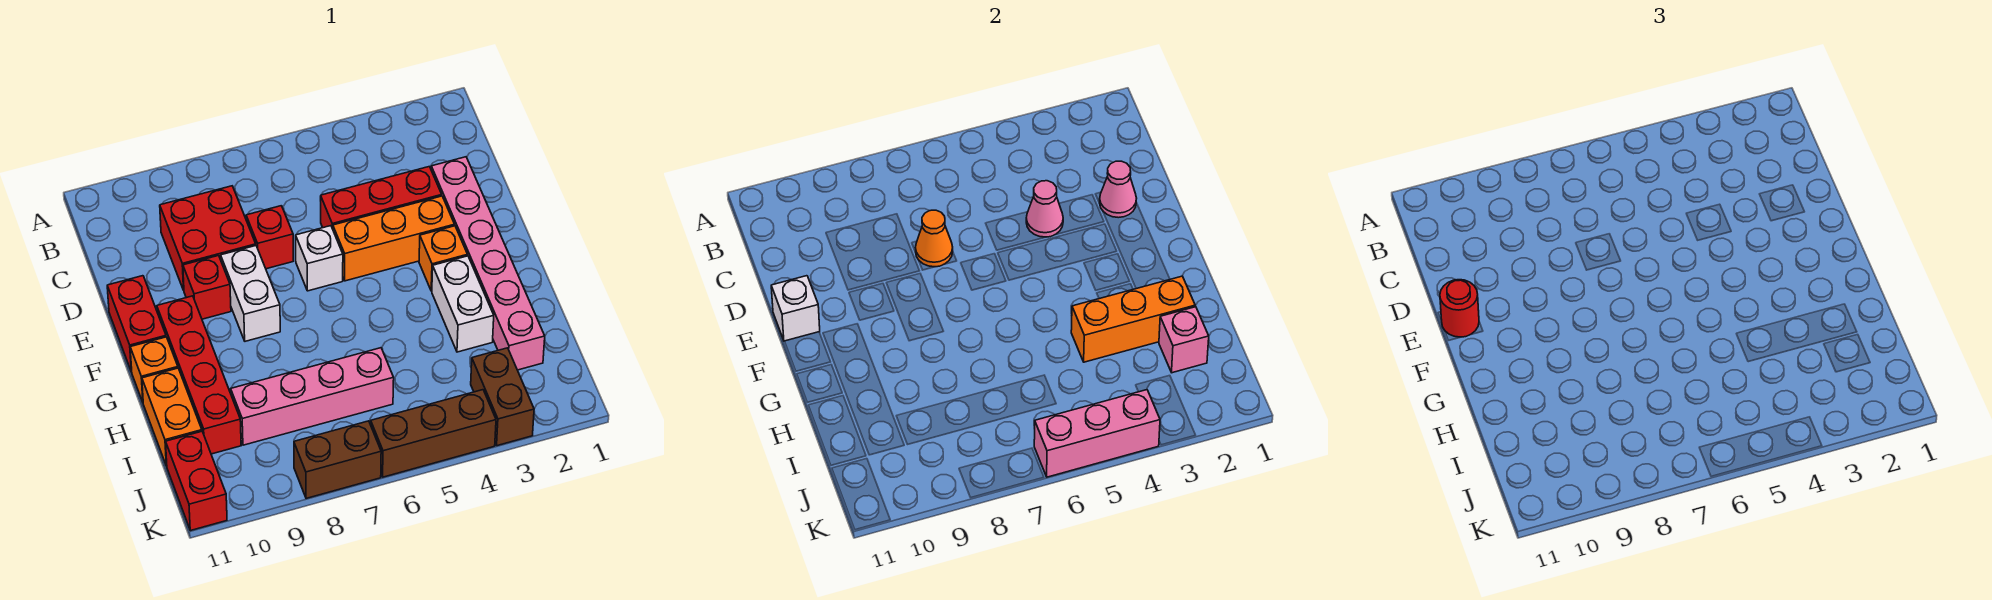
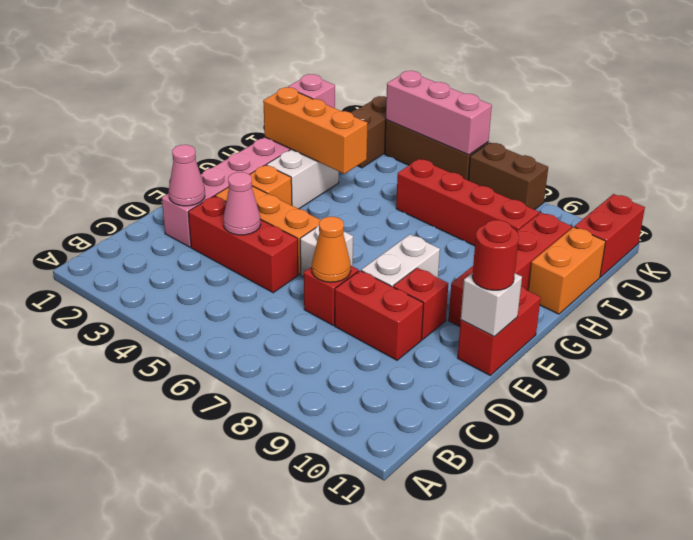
red brick C8:D9 level 1 -> red brick D8:D9 level 1
orange brick G11 level 1 -> none
pink brick I6:I9 level 1 -> red brick I6:I9 level 1

